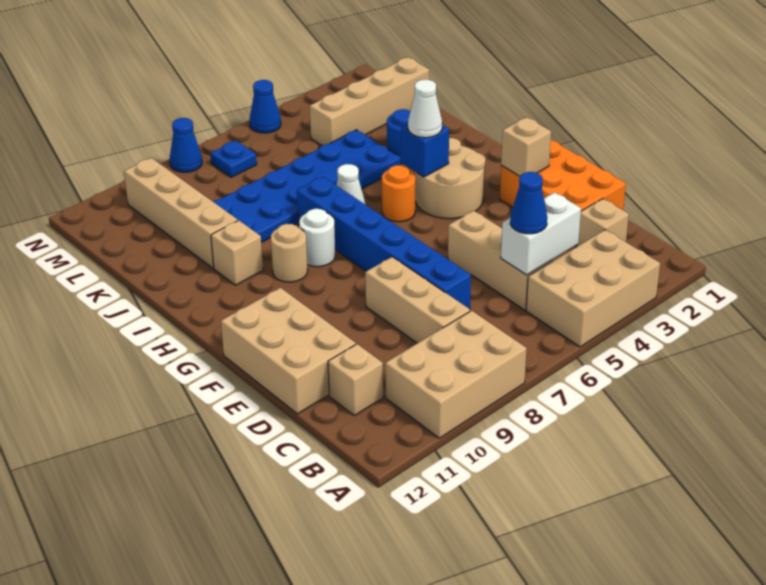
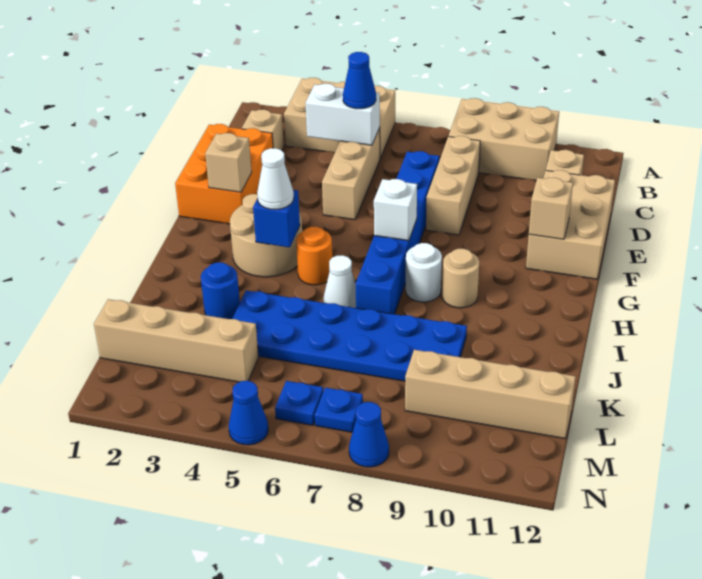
none -> white brick G7 level 2
tan brick I10 level 1 -> tan brick F11 level 2
tan brick J10:M10 level 1 -> tan brick L9:L12 level 1
none -> blue plate M6 level 1

